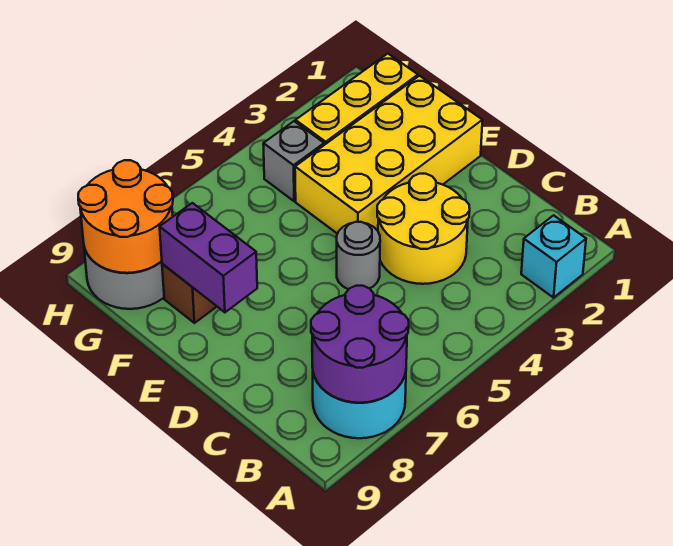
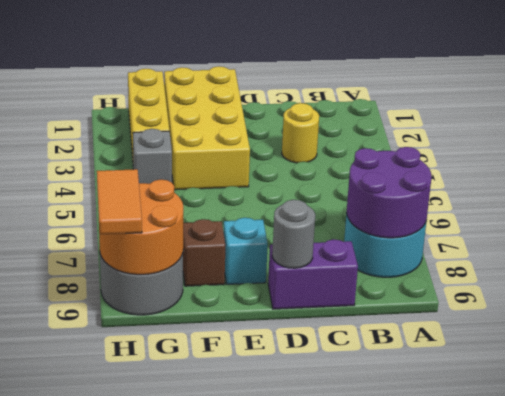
cyan brick A2 level 1 -> cyan brick E8 level 1
yellow round brick C3:D4 level 1 -> yellow round brick C3 level 1
grey round brick D5 level 1 -> grey round brick D9 level 2
purple brick E8:F8 level 2 -> purple brick C9:D9 level 1
none -> orange tile H8:H9 level 3

